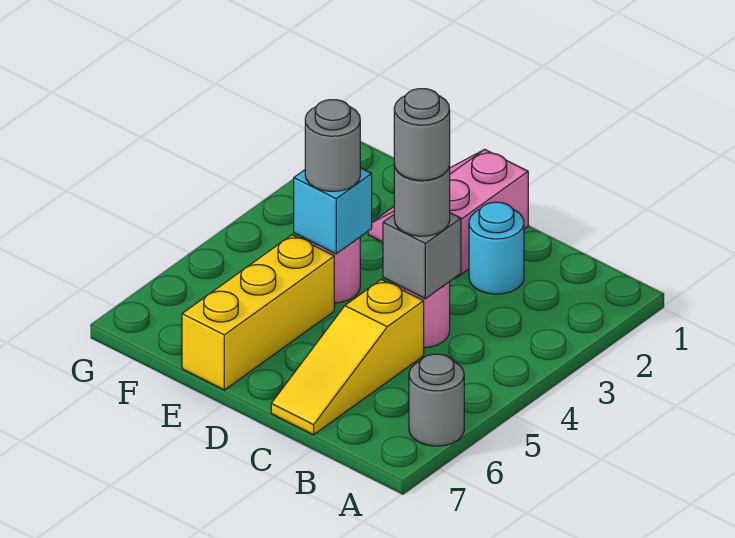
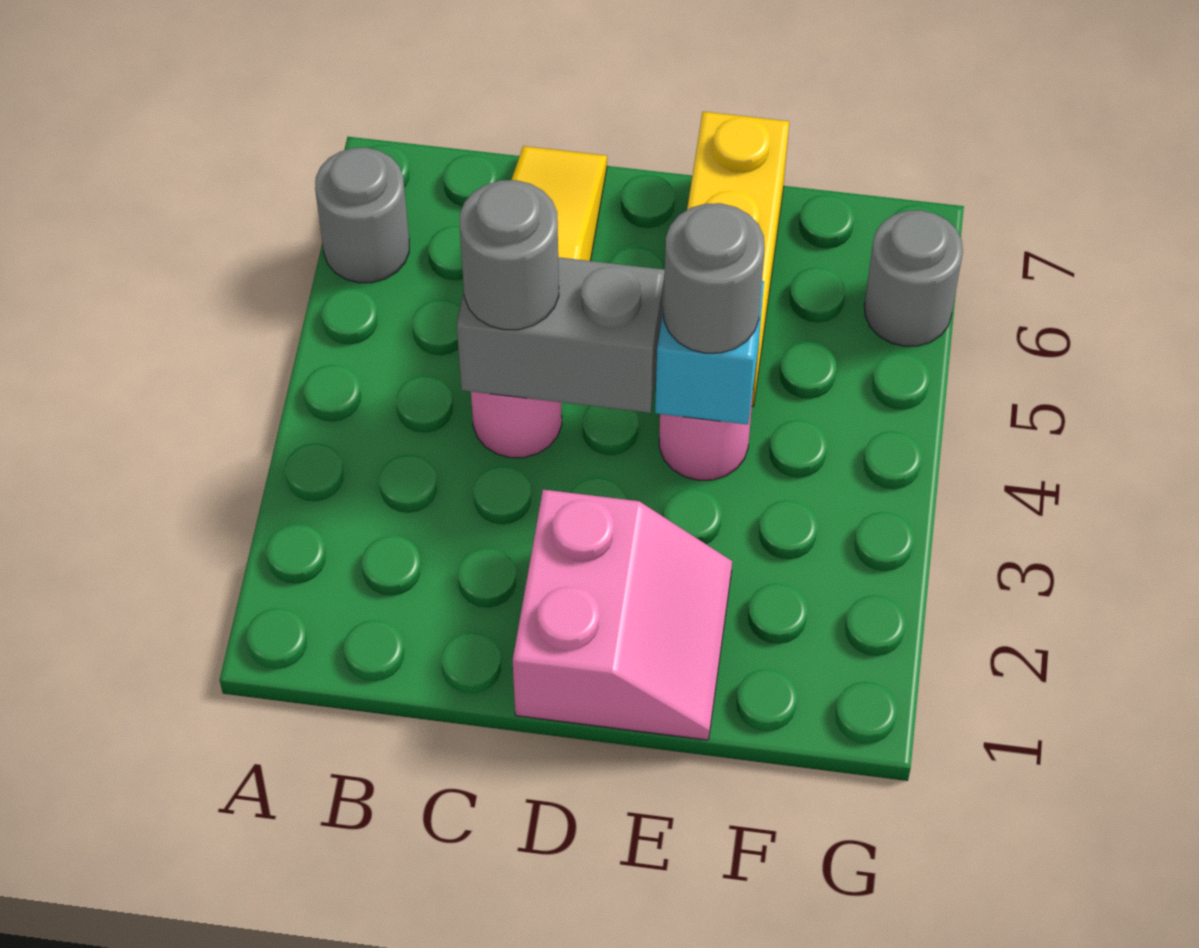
cyan round brick C2 level 1 -> none
grey brick C4 level 2 -> grey brick C4:D4 level 2
grey round brick C4 level 4 -> grey round brick G6 level 1

